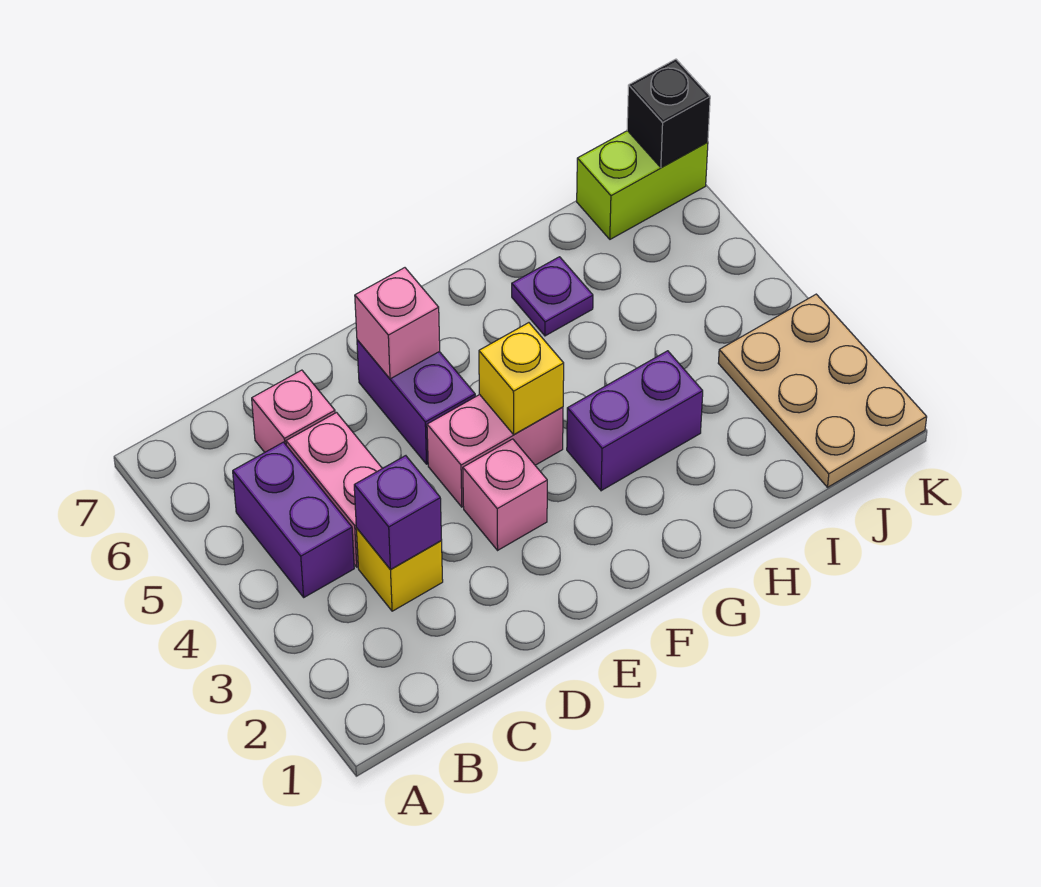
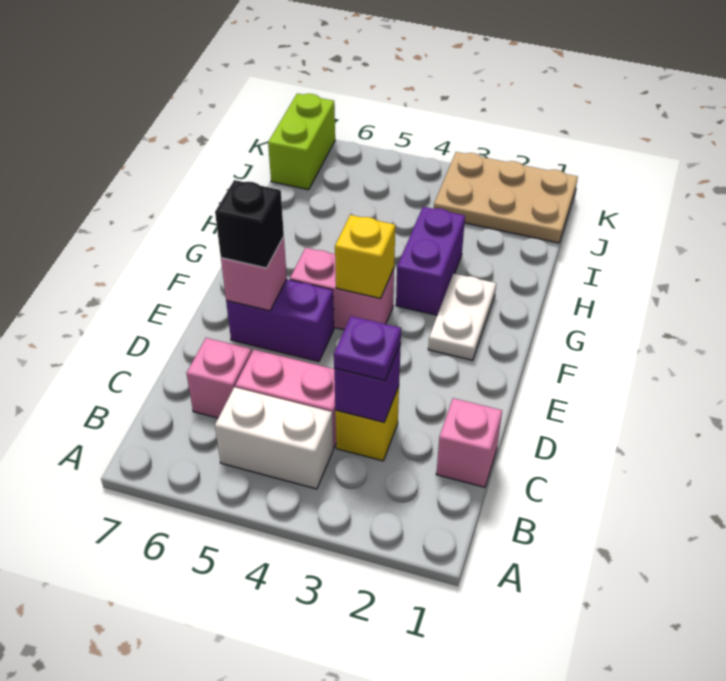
purple brick B4:B5 level 1 -> white brick B4:B5 level 1
pink brick E3 level 1 -> pink brick C1 level 1
pink brick E4:F4 level 1 -> pink brick F4:F5 level 1
none -> white plate F2:G2 level 1
purple plate H6 level 1 -> purple plate C3 level 3
black brick K7 level 2 -> black brick E6 level 3

